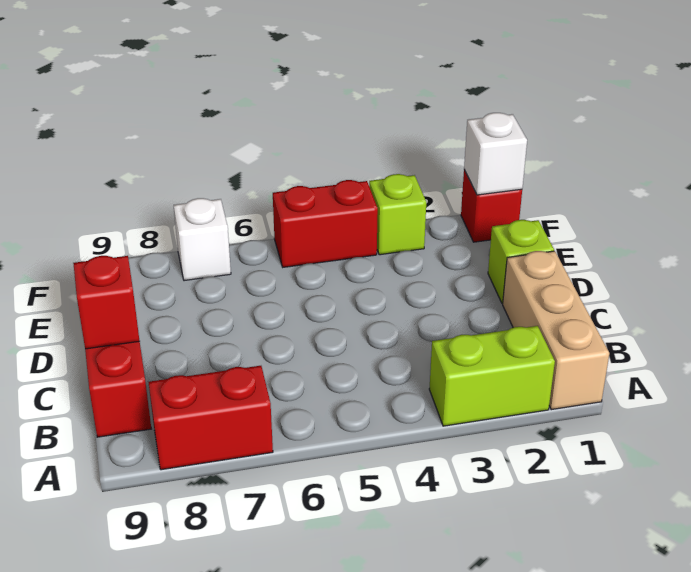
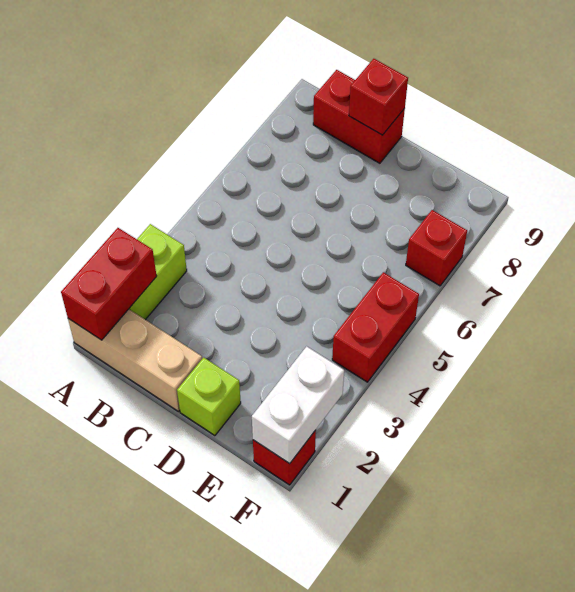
red brick A7:A8 level 1 -> red brick A1:A2 level 2
white brick F1 level 2 -> white brick F1:F2 level 2
lime brick F3 level 1 -> none
white brick F7 level 1 -> red brick F7 level 1

